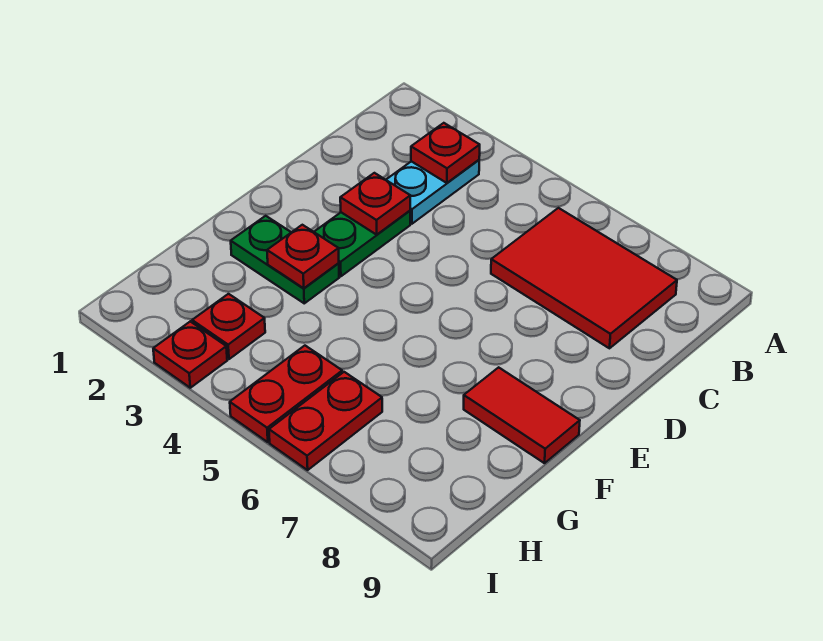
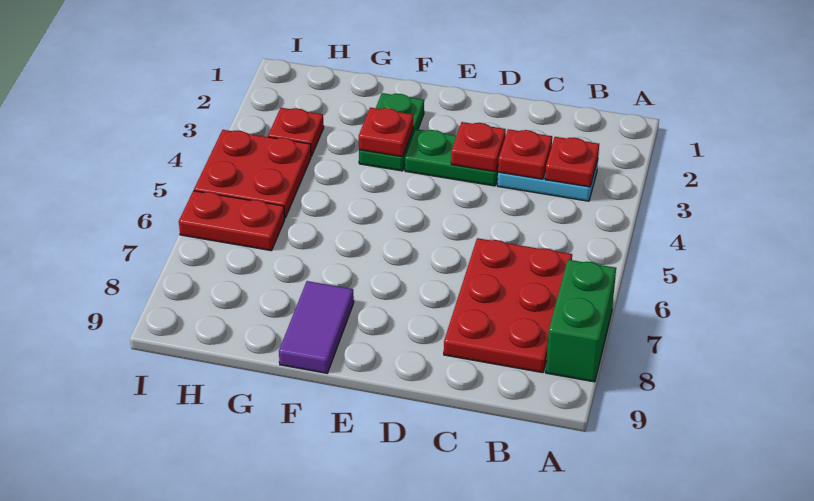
none -> green brick A7:A8 level 1
red tile B6:C8 level 1 -> red plate B6:C8 level 1
red tile F8:F9 level 1 -> purple tile F8:F9 level 1
red plate H5:I5 level 1 -> red plate H4:I5 level 1
red plate I3 level 1 -> red plate C3 level 2

